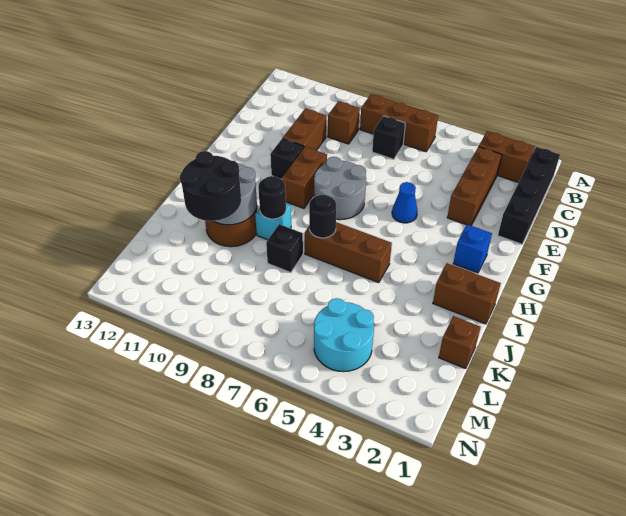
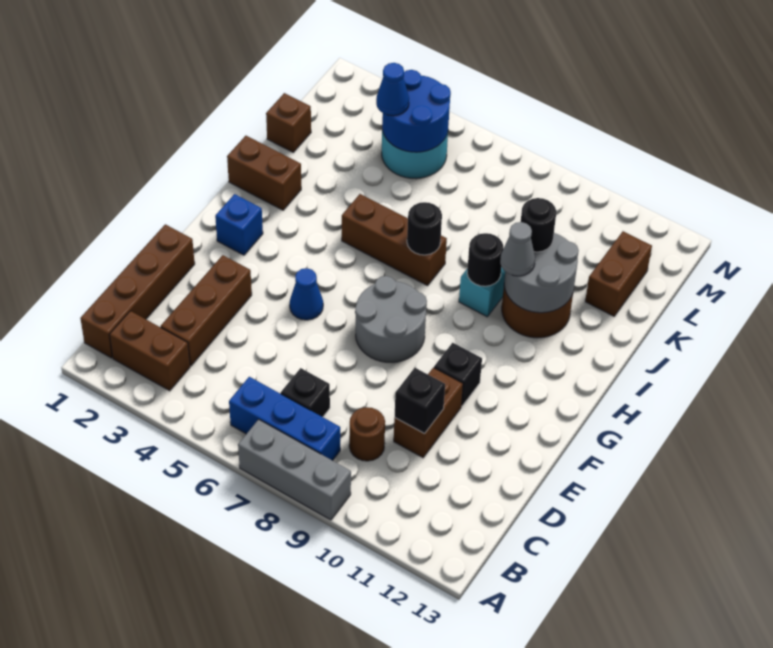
none -> grey brick A7:A9 level 1
black brick B1:E1 level 1 -> brown brick B1:E1 level 1
brown brick B6:B8 level 1 -> blue brick B6:B8 level 1
brown brick C9 level 1 -> brown round brick C9 level 1
brown brick F9:G9 level 1 -> brown brick K12:L12 level 1
none -> grey cone I10 level 3
black brick J8 level 1 -> black brick D10 level 2
black round brick J10:K11 level 3 -> black round brick J10 level 3
none -> blue round brick L4:M5 level 2
none -> blue cone L4 level 3

